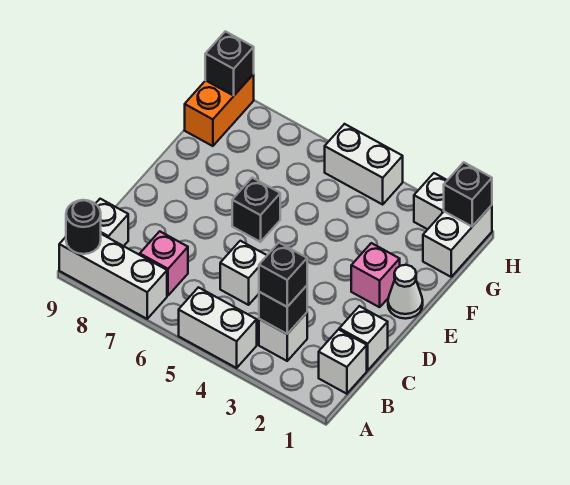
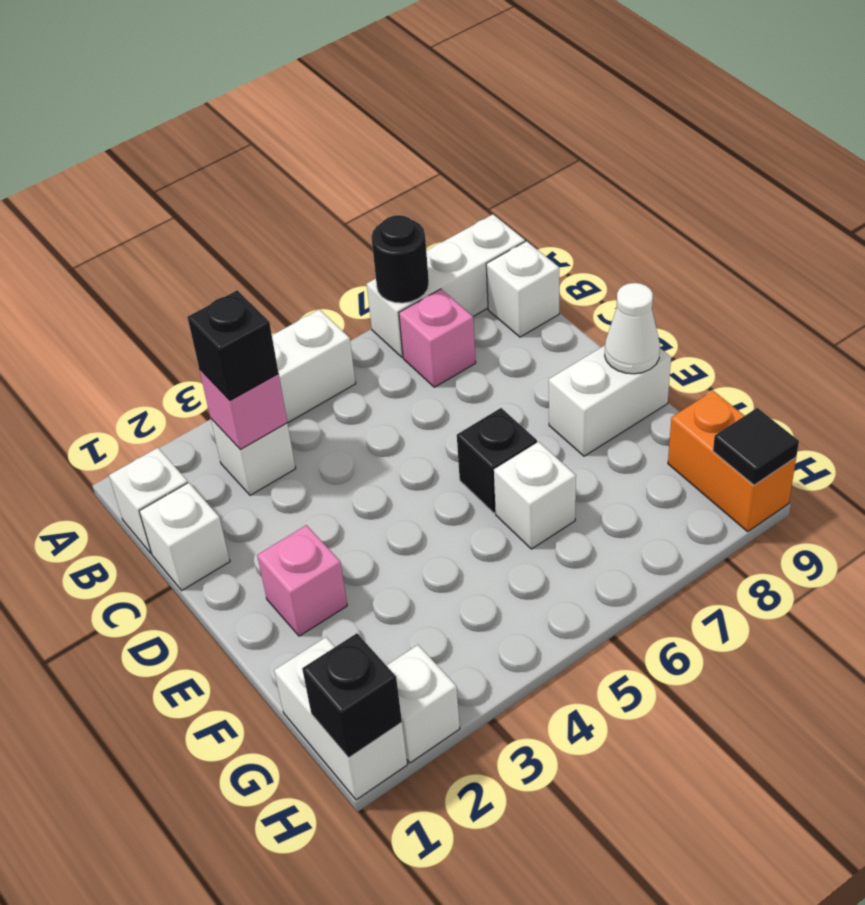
black round brick A9 level 2 -> black round brick A7 level 2
black brick B3 level 2 -> pink brick B3 level 2
white brick C5 level 1 -> white brick F6 level 1
white cone E1 level 1 -> white cone E9 level 2
white brick H4:H5 level 1 -> white brick E8:E9 level 1
black brick H9 level 2 -> black tile H9 level 2

